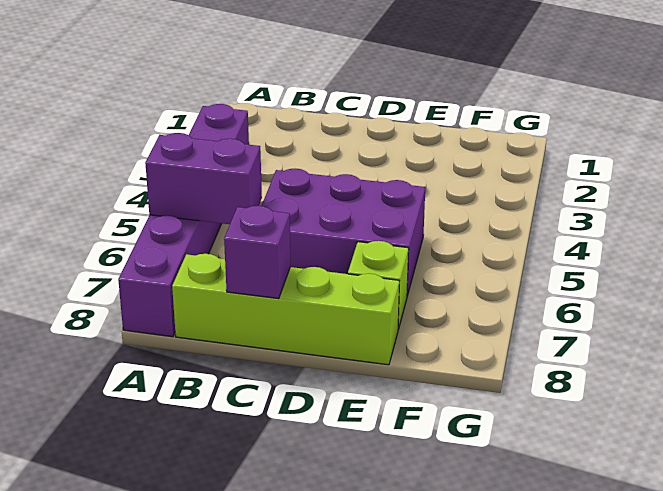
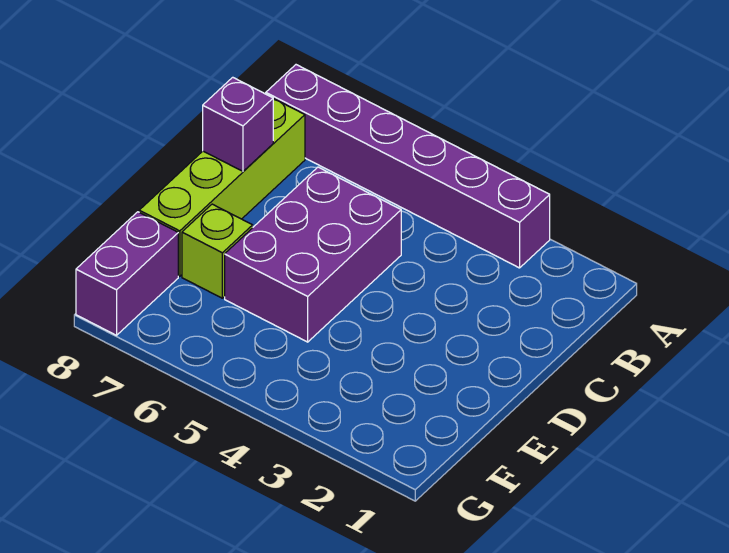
purple brick A6:B6 level 2 -> purple brick F8:G8 level 1

